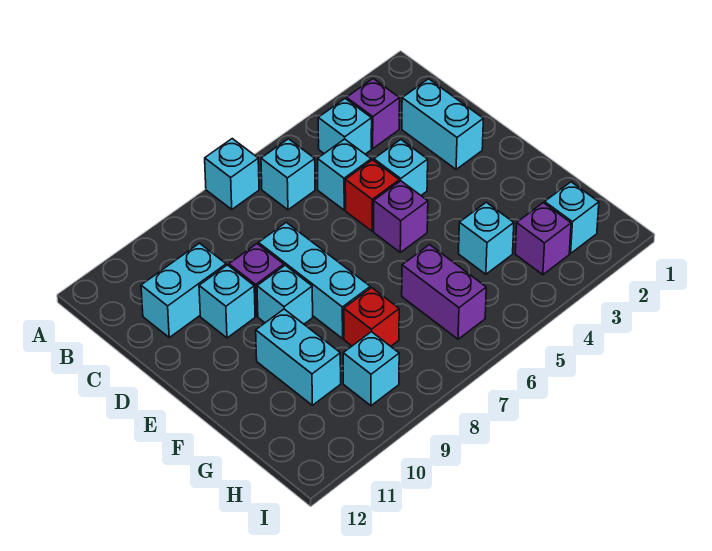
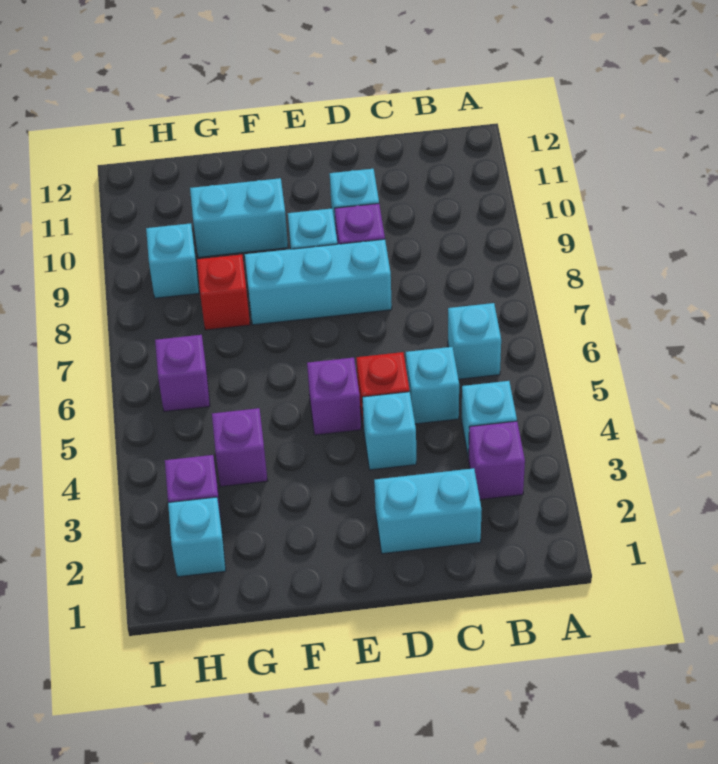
cyan brick A7 level 1 -> none
cyan brick C10:C11 level 1 -> none
cyan brick G4 level 1 -> purple brick G4 level 1
purple brick G6:H6 level 1 -> purple brick H6 level 1

